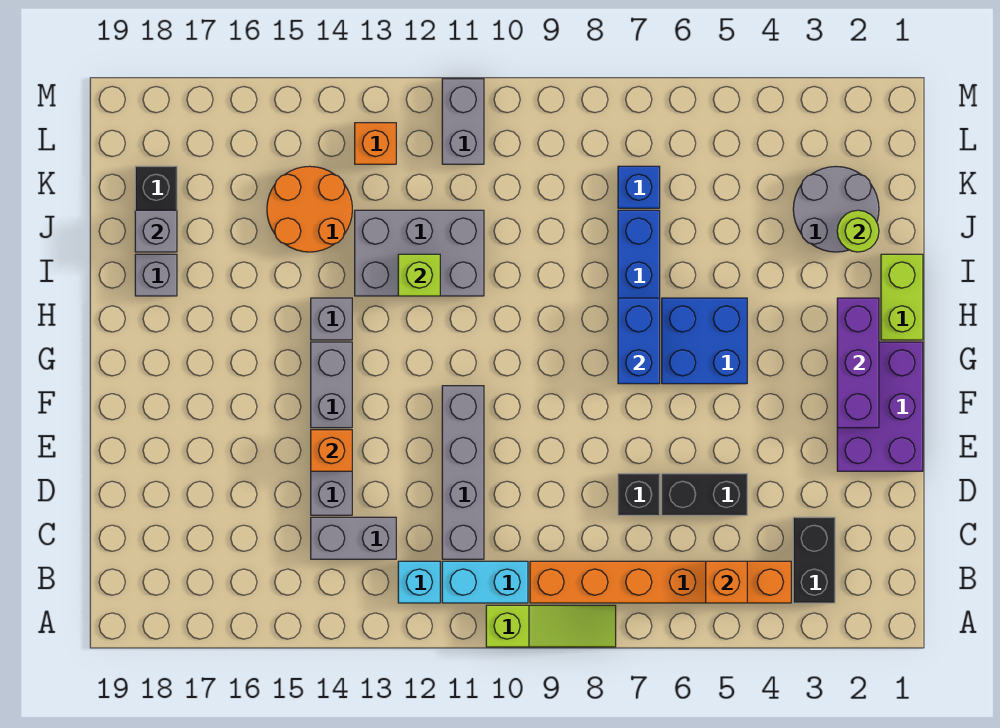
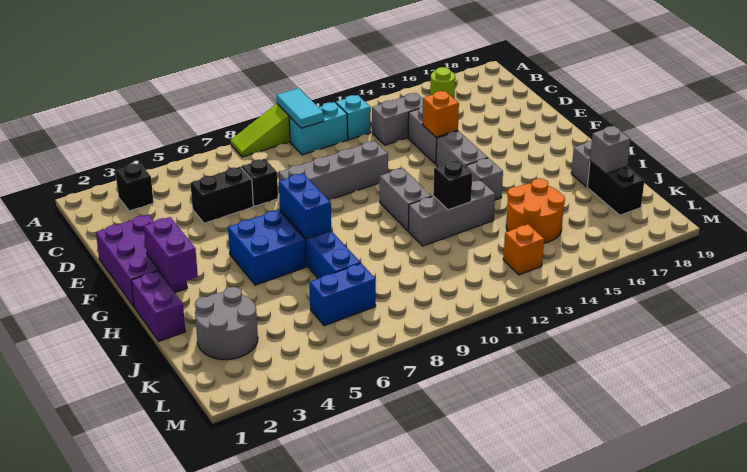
none -> cyan tile A10:B10 level 2
black brick B3:C3 level 1 -> black brick B3 level 1
orange brick B4:B9 level 1 -> none
orange brick B5 level 2 -> none
grey brick C11:F11 level 1 -> grey brick E8:E11 level 1
purple brick F2:H2 level 2 -> purple brick G2:H2 level 2
lime brick H1:I1 level 1 -> purple brick H1:I1 level 1
grey brick I11:J13 level 1 -> grey brick I11:I13 level 1
lime brick I12 level 2 -> black brick I12 level 2
lime round brick J2 level 2 -> lime round brick B16 level 1
blue brick K7 level 1 -> blue brick K6:K7 level 1
grey brick L11:M11 level 1 -> grey brick G11:H11 level 1

